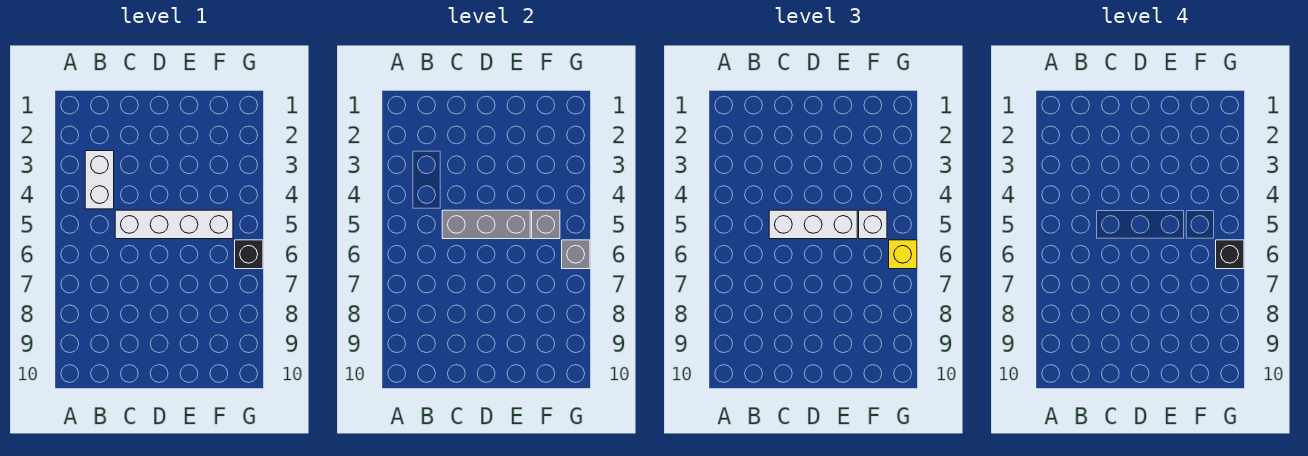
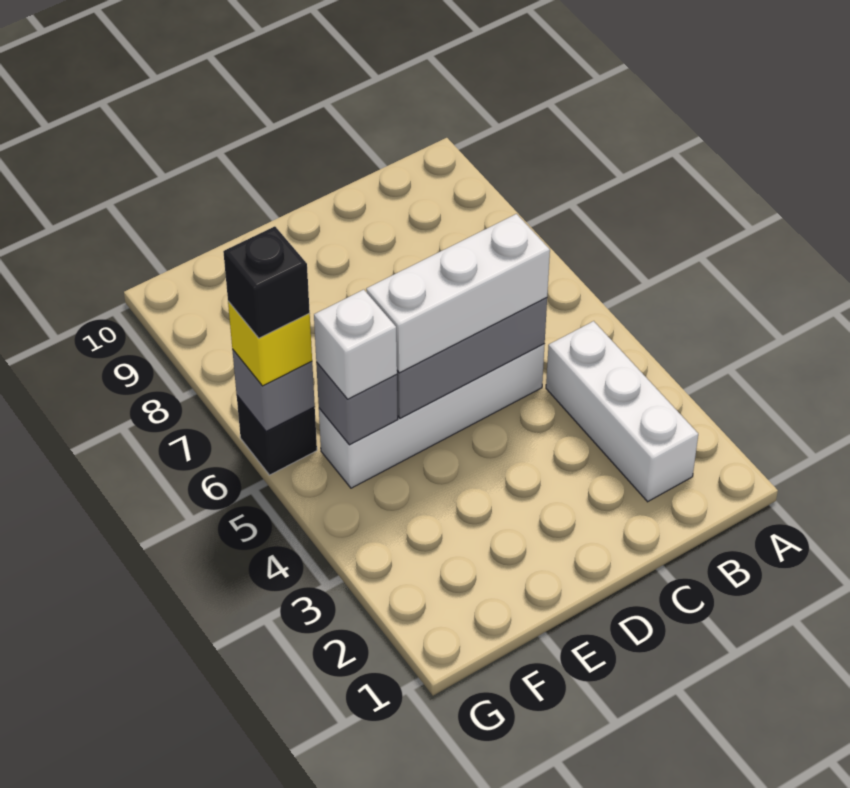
white brick B3:B4 level 1 -> white brick B2:B4 level 1

